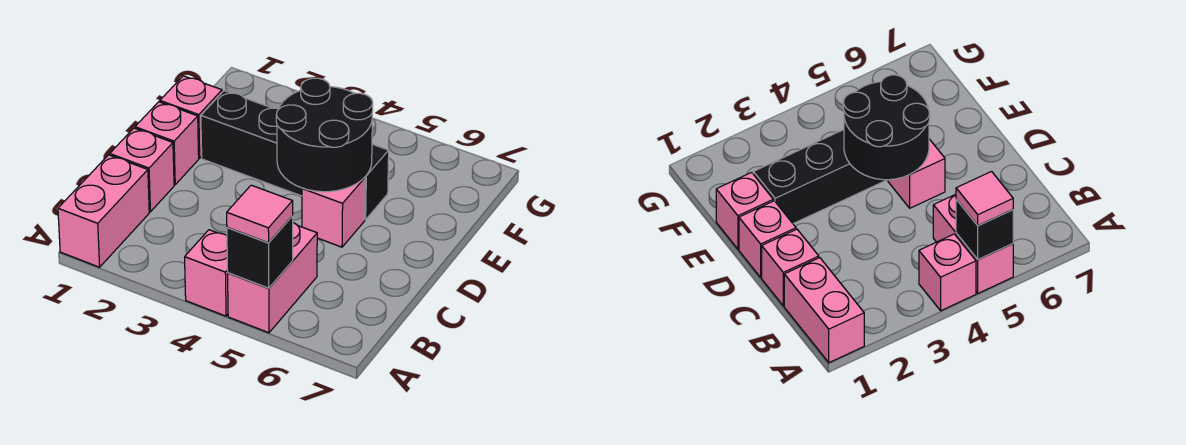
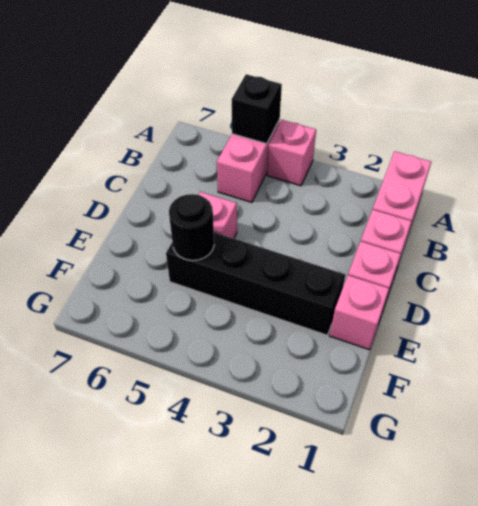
pink tile A5 level 3 -> none
black round brick D4:E5 level 2 -> black round brick E5 level 2

